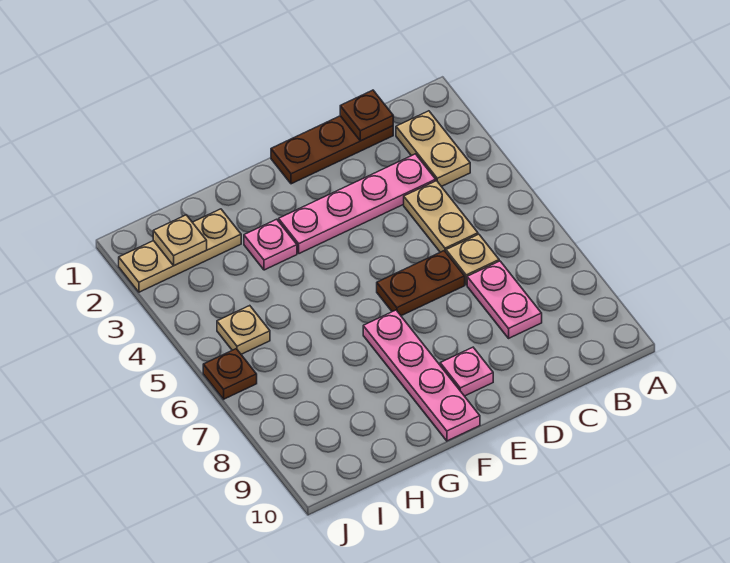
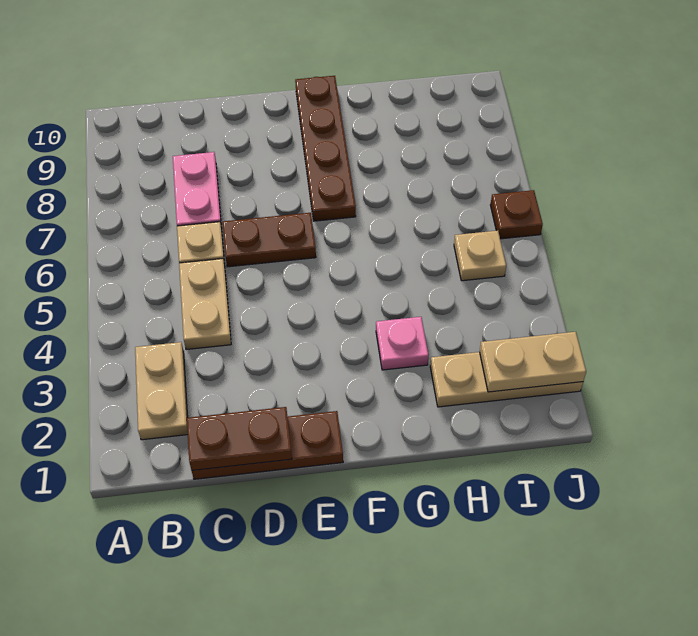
brown plate C1 level 2 -> brown plate C1:D1 level 2
pink plate C3:F3 level 1 -> none
pink plate E9 level 1 -> none
pink plate F7:F10 level 1 -> brown plate F7:F10 level 1
tan plate I2 level 2 -> tan plate I2:J2 level 2

